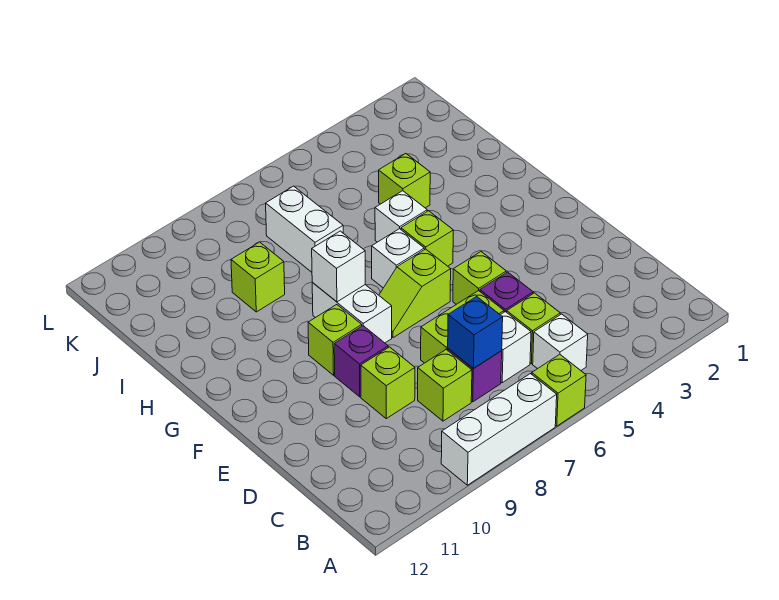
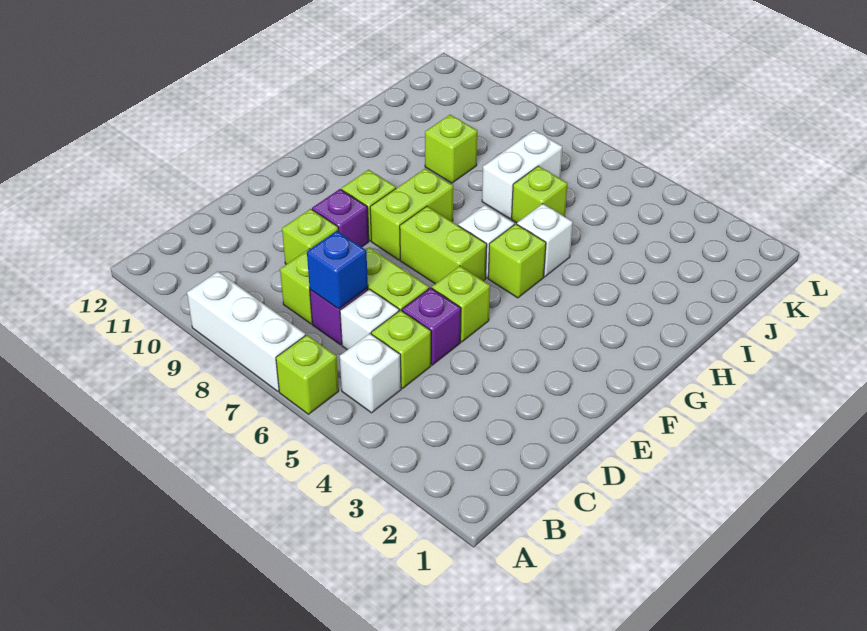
lime slope F6:F7 level 1 top 6 -> lime brick F6:F7 level 1
white brick F8:G8 level 1 -> lime brick F8:G8 level 1
white brick G8 level 2 -> none
lime brick I4 level 1 -> lime brick I6 level 1

